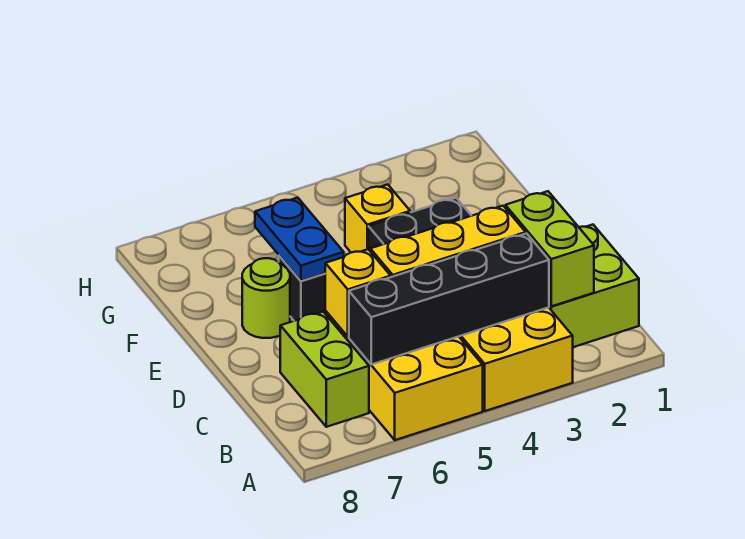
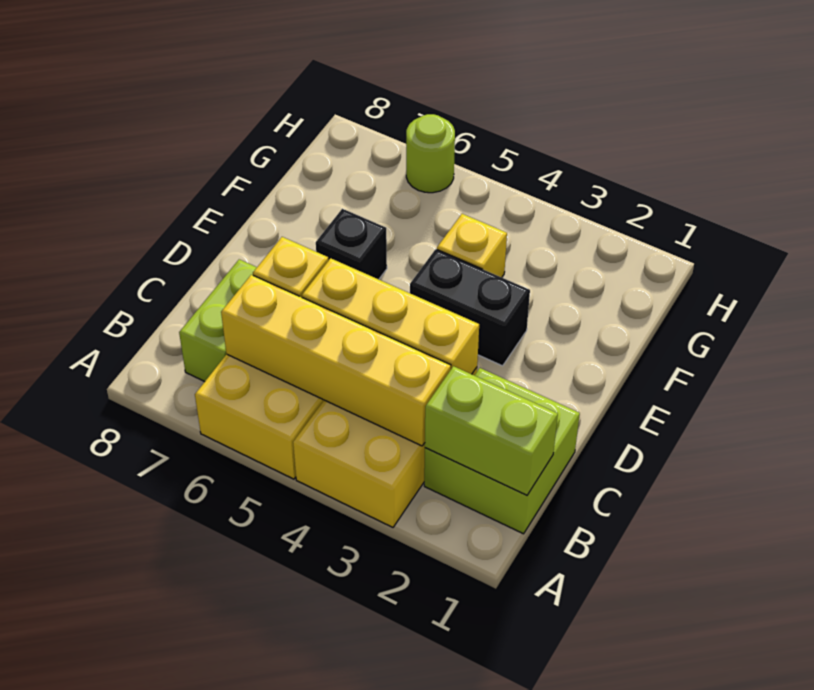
lime brick B2:C2 level 2 -> lime brick B1:B2 level 2
black brick B3:B6 level 2 -> yellow brick B3:B6 level 2
blue plate E6:F6 level 2 -> none
lime round brick E7 level 1 -> lime round brick H6 level 1

